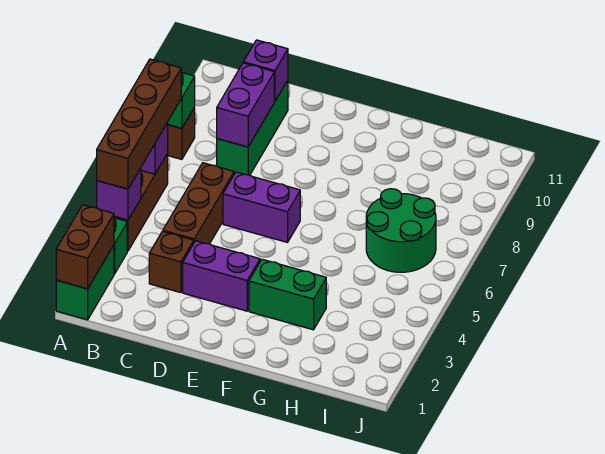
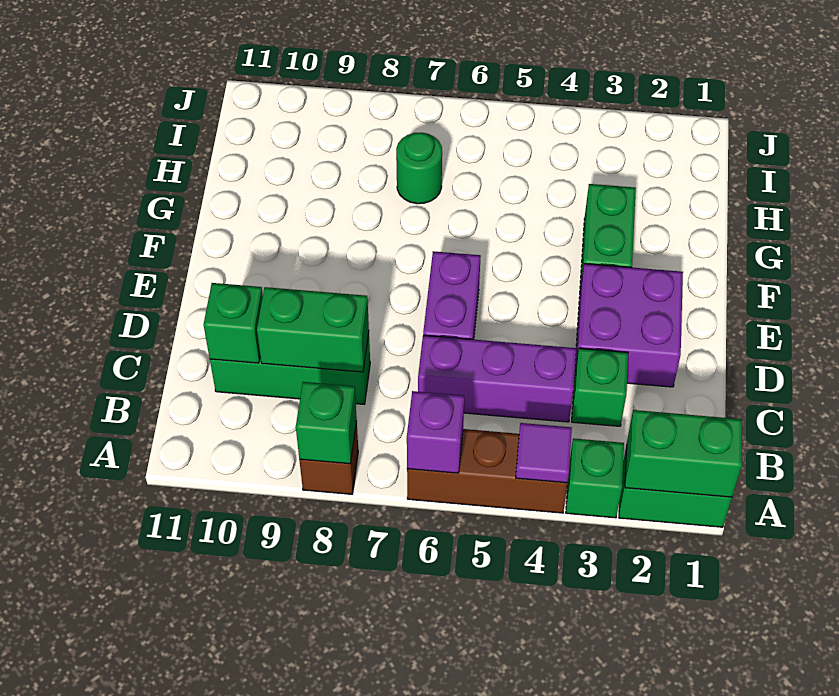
brown brick A1:A2 level 2 -> green brick A1:A2 level 2
purple brick A4 level 2 -> purple tile A4 level 2
brown brick A4:A7 level 3 -> none
brown brick C3 level 1 -> green brick C3 level 1
brown brick C4:C6 level 1 -> purple brick C4:C6 level 1
purple brick C8:C9 level 2 -> green brick C8:C9 level 2
purple brick C10 level 2 -> green brick C10 level 2
purple brick D3:E3 level 1 -> purple brick D2:E3 level 1
green round brick H6:I7 level 1 -> green round brick H7 level 1

